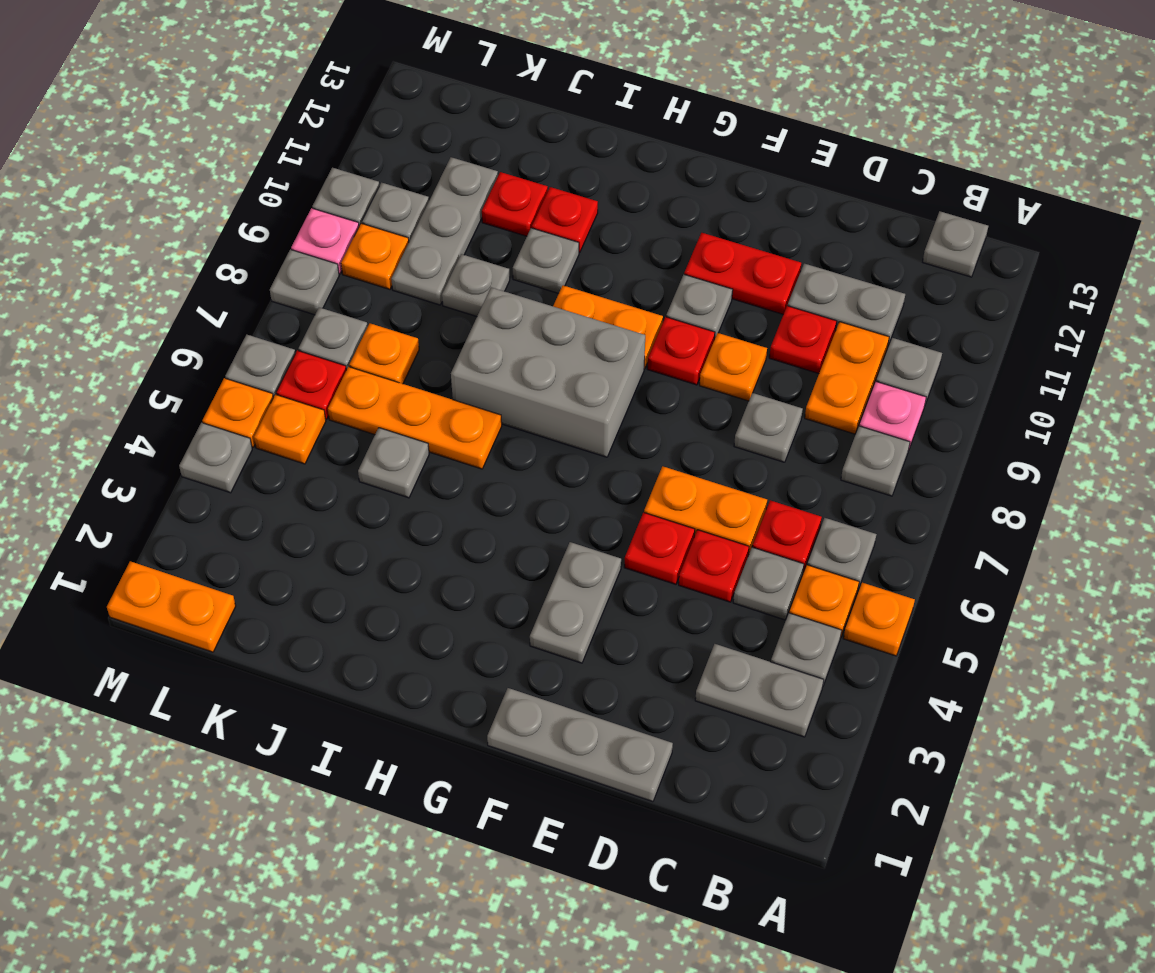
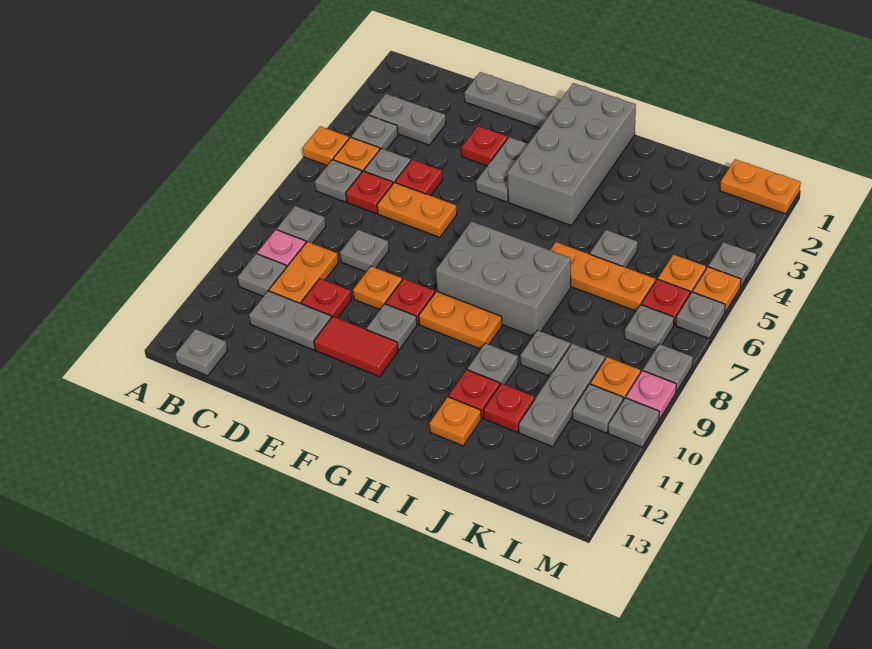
red plate E5 level 1 -> red plate E3 level 1
red plate E11:F11 level 1 -> red tile E11:F11 level 1
none -> grey brick G1:H4 level 1
orange plate K7 level 1 -> orange plate I12 level 1

